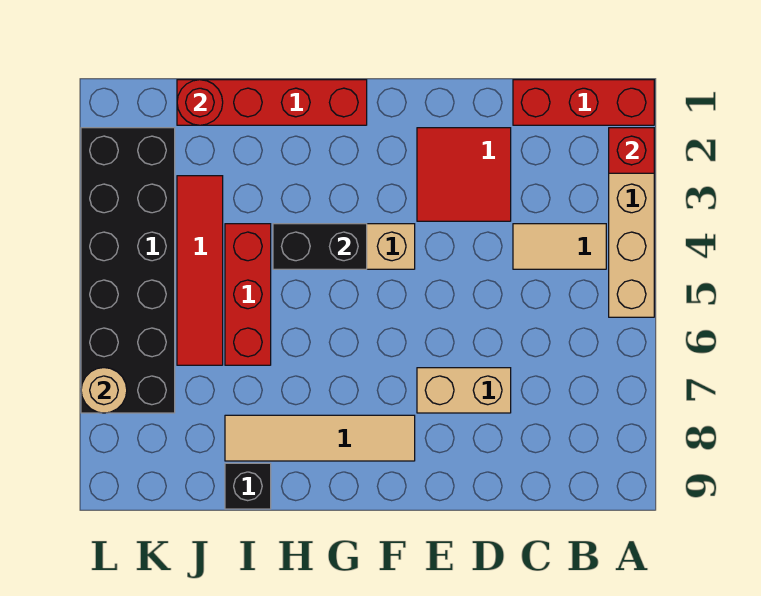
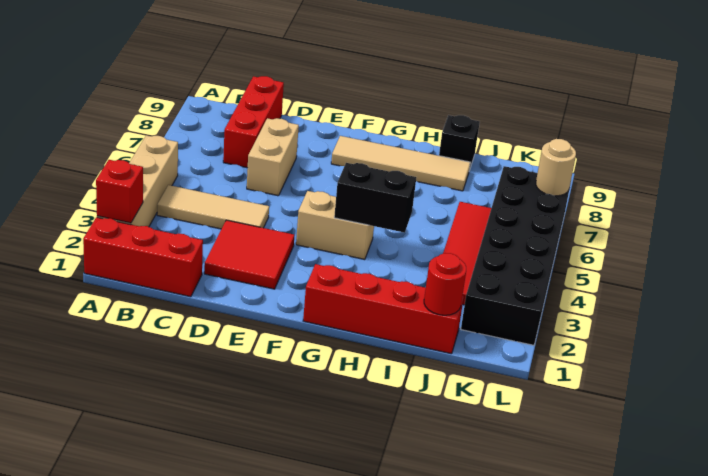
tan tile B4:C4 level 1 -> tan tile B4:D4 level 1
tan brick D7:E7 level 1 -> tan brick D6:D7 level 1
red brick I4:I6 level 1 -> red brick C7:C9 level 1

